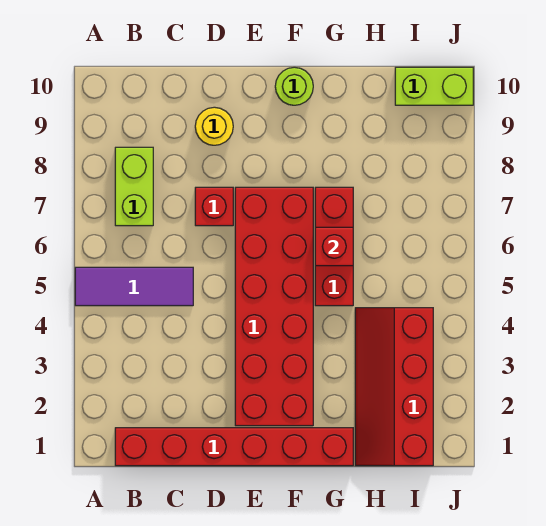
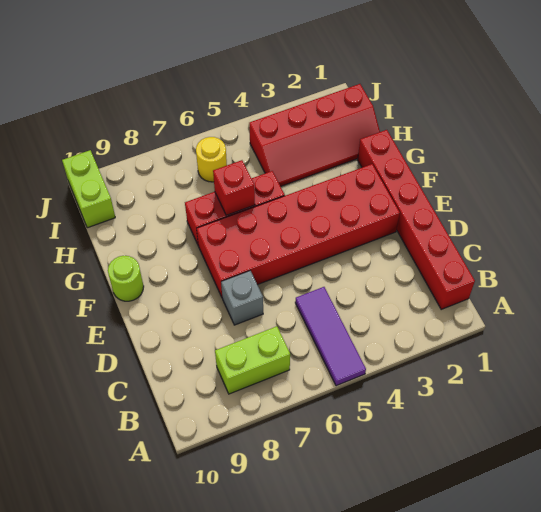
red brick D7 level 1 -> grey brick D7 level 1
yellow round brick D9 level 1 -> yellow round brick I6 level 1

